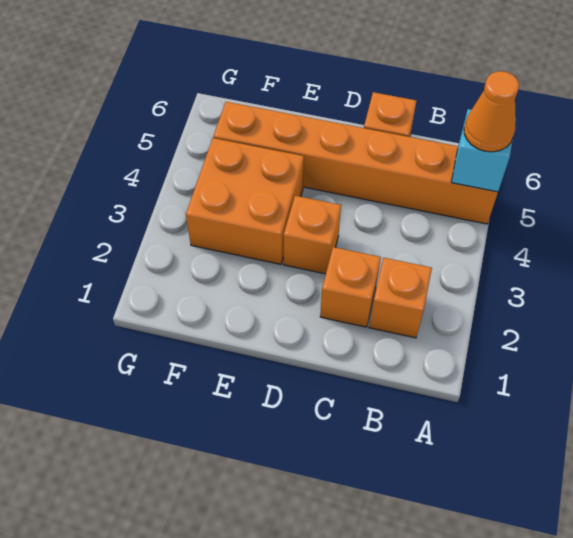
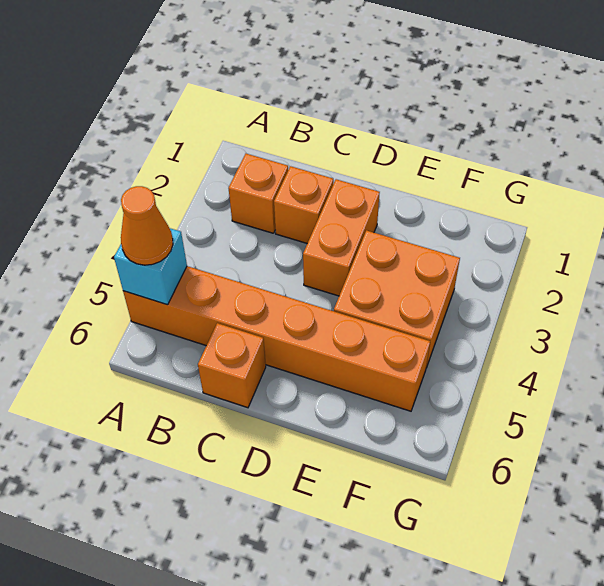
orange brick D3 level 1 -> orange brick D2:D3 level 1

